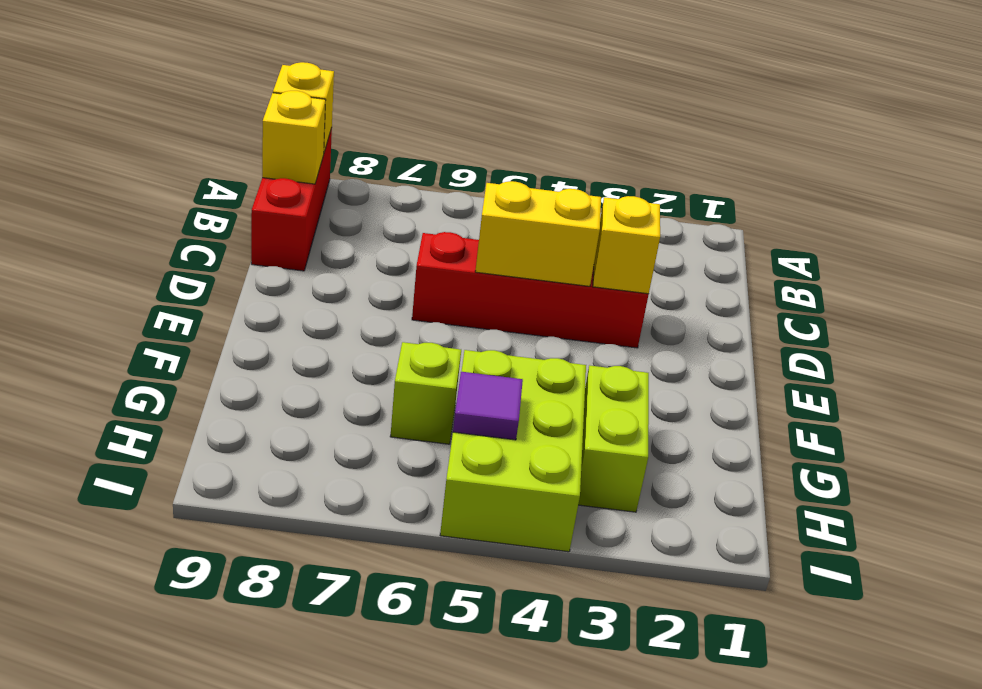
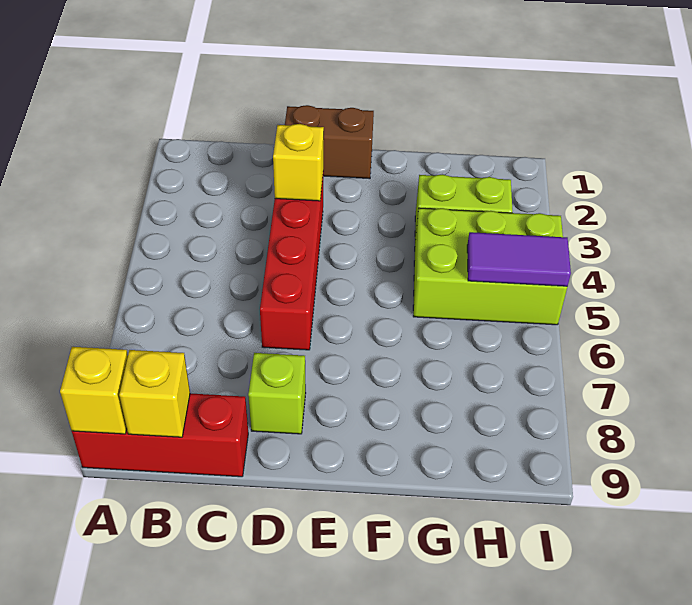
none -> brown brick D1:E1 level 1
yellow brick D4:D5 level 2 -> none
lime brick G6 level 1 -> lime brick D8 level 1
purple tile H5 level 2 -> purple tile H5:I5 level 2

